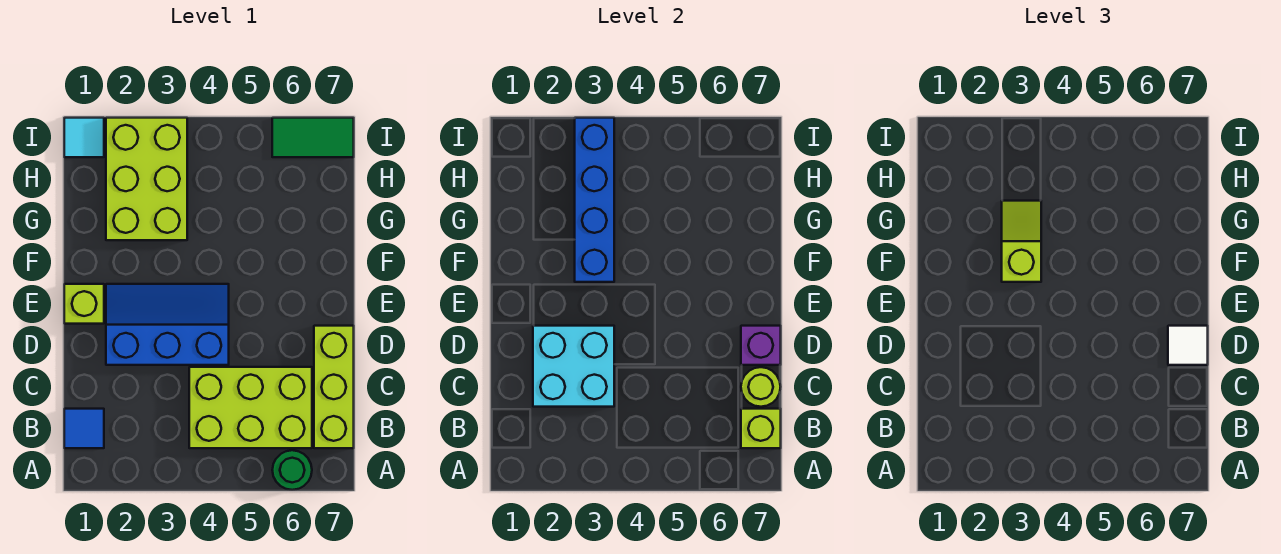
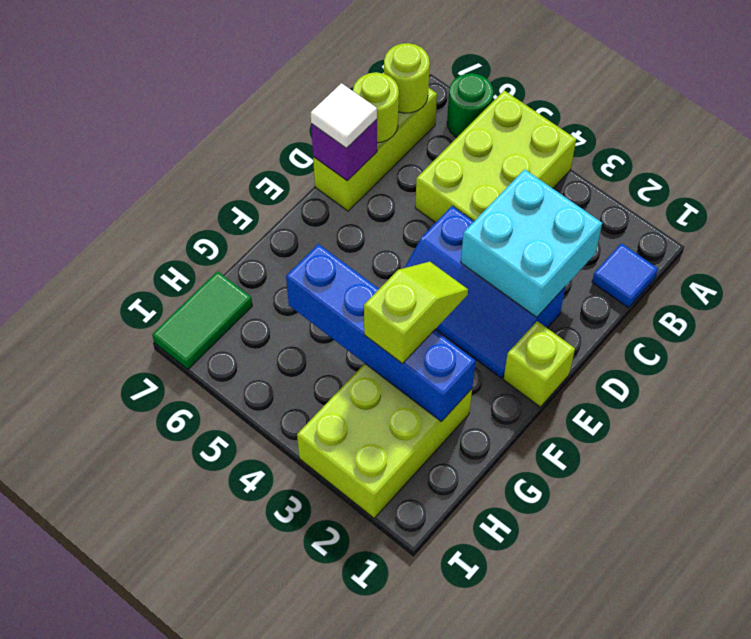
lime brick B4:C6 level 1 -> lime brick A4:C5 level 1
lime brick B7 level 2 -> lime round brick B7 level 2
blue brick F3:I3 level 2 -> blue brick G2:G5 level 2
lime slope F3:G3 level 3 top F -> lime slope F3:G3 level 3 top G
cyan tile I1 level 1 -> none
green tile I6:I7 level 1 -> green tile H7:I7 level 1

